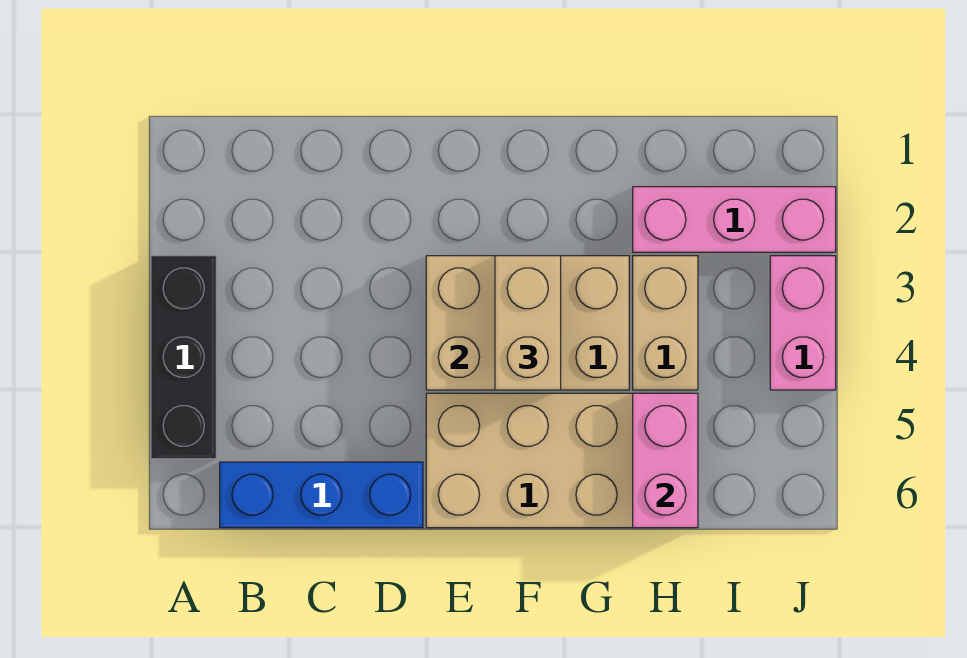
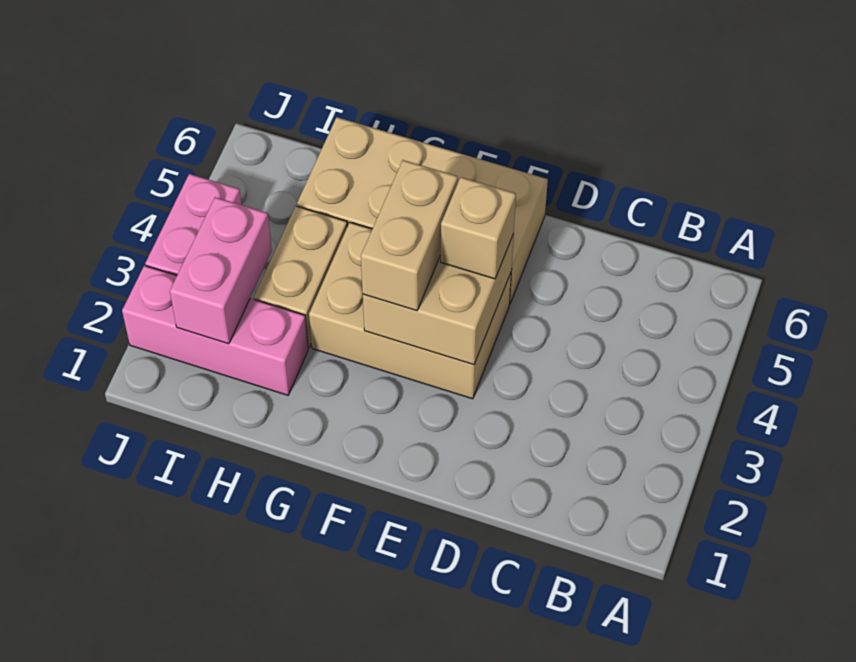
black brick A3:A5 level 1 -> none
blue brick B6:D6 level 1 -> none
none -> tan brick E4 level 3
pink brick H5:H6 level 2 -> pink brick I2:I3 level 2

